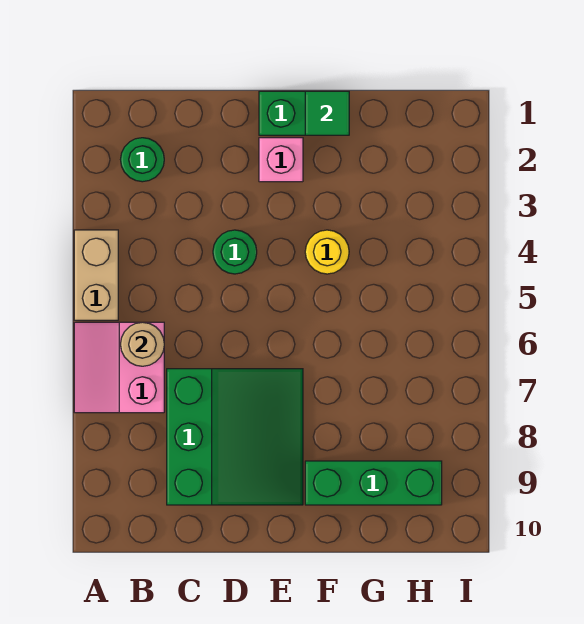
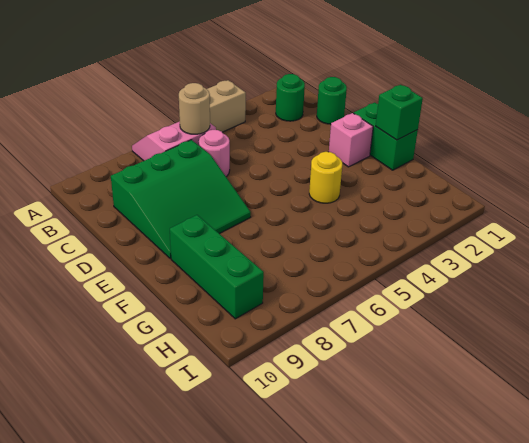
none -> pink round brick C6 level 1
green round brick D4 level 1 -> green round brick C1 level 1
green tile F1 level 2 -> green brick F1 level 2

